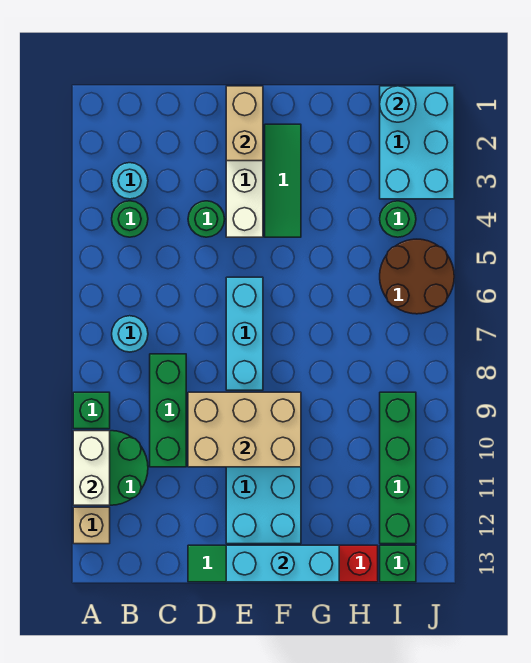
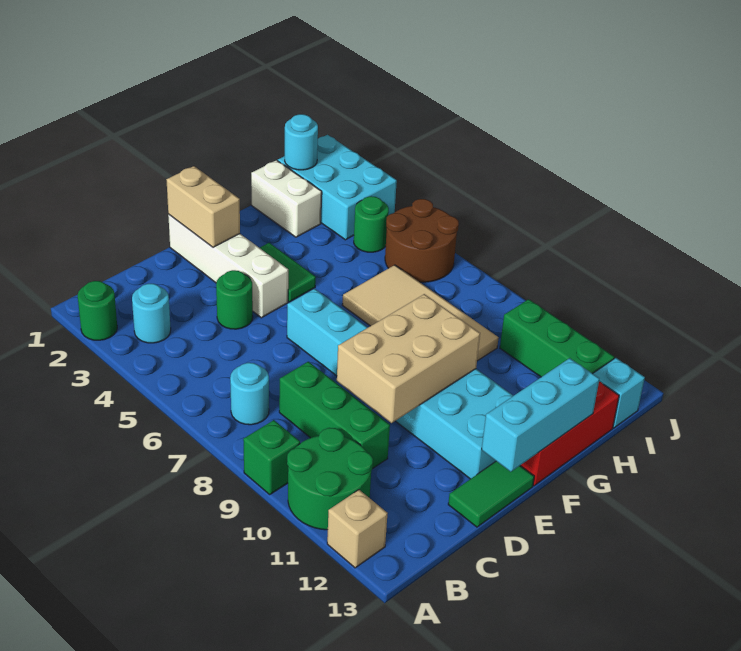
white brick A10:A11 level 2 -> white brick H1:H2 level 1
green round brick B4 level 1 -> green round brick A2 level 1
green tile F2:F4 level 1 -> green tile F3:F4 level 1
none -> tan tile G6:H9 level 1
green brick I9:I12 level 1 -> green brick I10:I12 level 1
green brick I13 level 1 -> cyan brick I13 level 1

